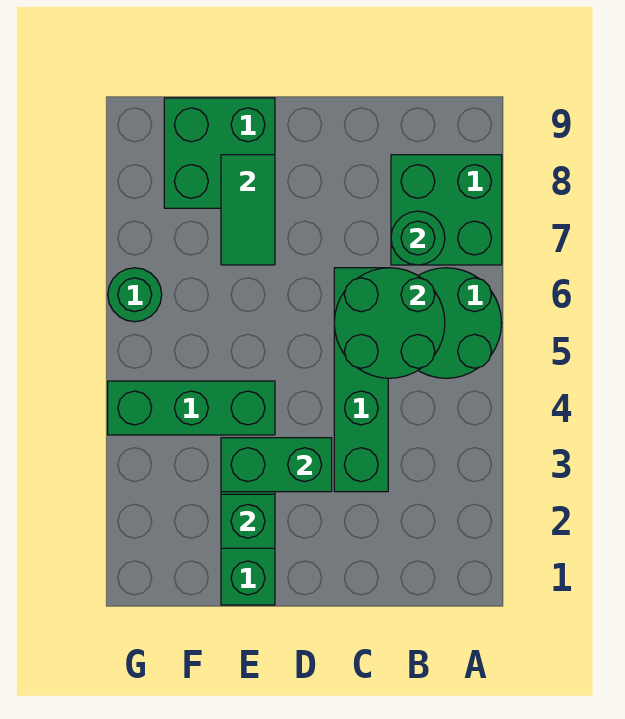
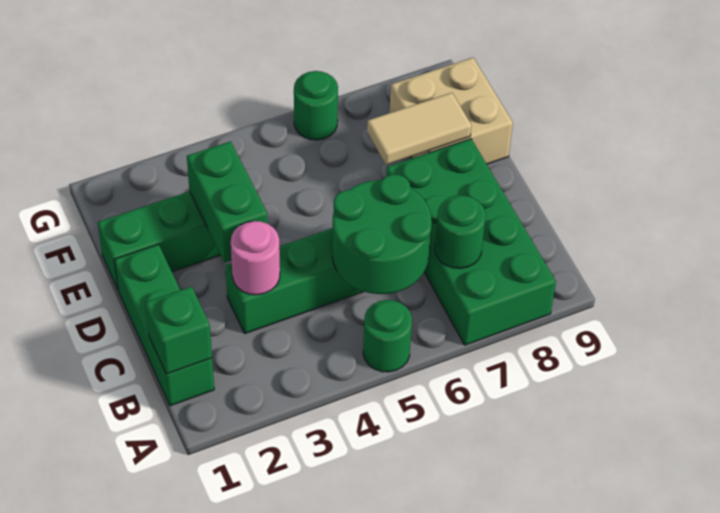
green round brick A5:B6 level 1 -> green round brick A5 level 1
green brick A7:B8 level 1 -> green brick A7:D8 level 1
none -> pink round brick C3 level 2
green brick E2 level 2 -> green brick B1 level 2
green brick E4:G4 level 1 -> green brick B1:D1 level 1
green tile E7:E8 level 2 -> tan tile E7:E8 level 2
green brick E8:F9 level 1 -> tan brick E8:F9 level 1

